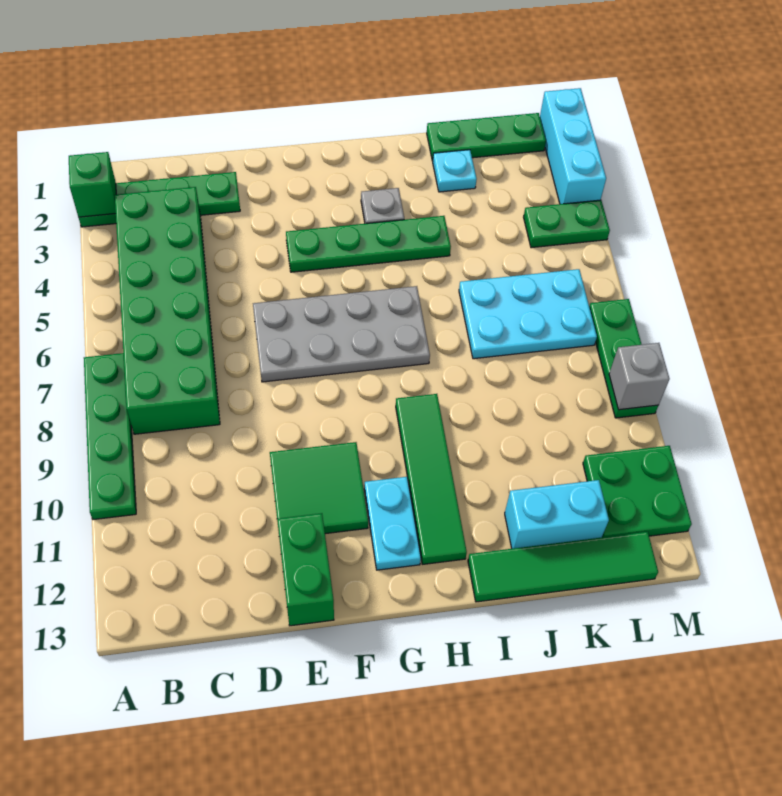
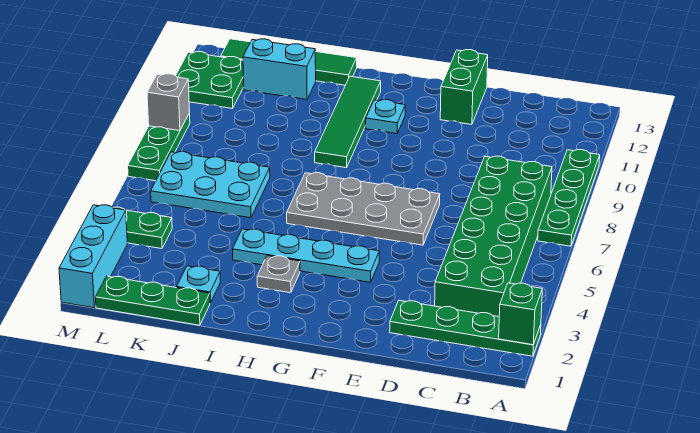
green tile E10:F11 level 1 -> none
green plate F4:I4 level 1 -> cyan plate F4:I4 level 1
cyan plate G11:G12 level 1 -> cyan plate G11 level 1

